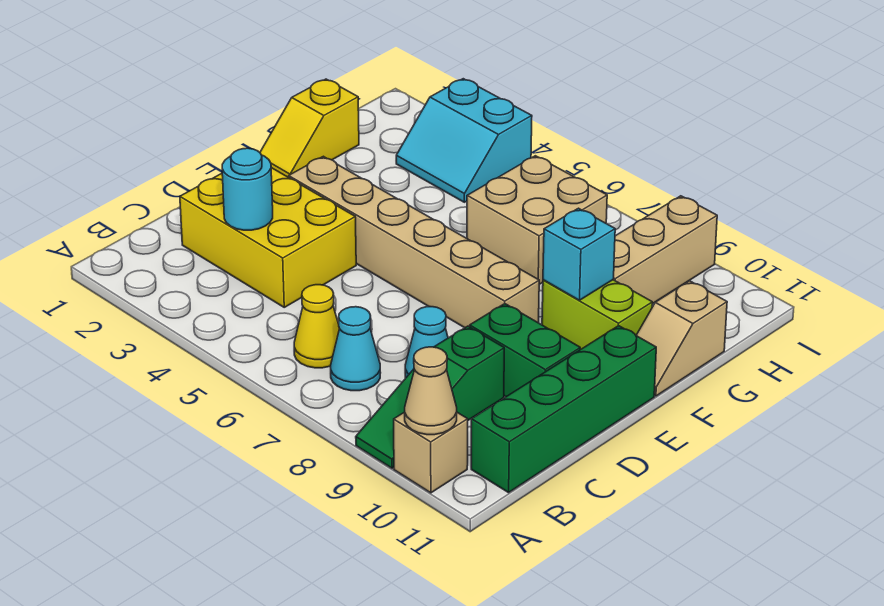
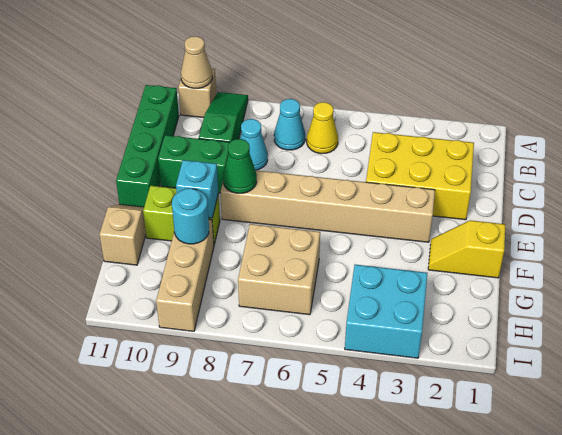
cyan round brick C3 level 2 -> cyan round brick G9 level 2
none -> green cone E8 level 2
yellow slope F1:G1 level 1 top G -> yellow slope F1:F2 level 1 top 1
cyan slope H3:I4 level 1 top I -> cyan brick H3:I4 level 1

